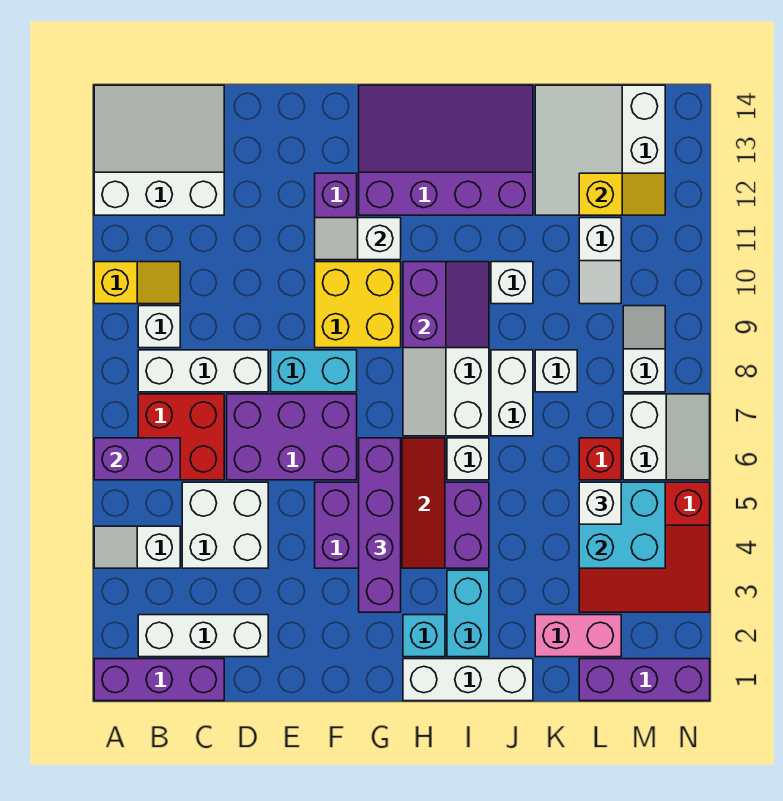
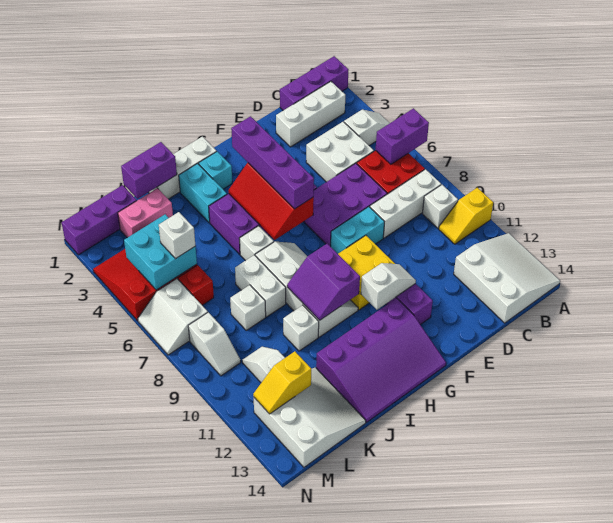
white slope A12:C14 level 1 top 12 -> white slope A12:C14 level 1 top C
none -> purple brick J1:K1 level 2

